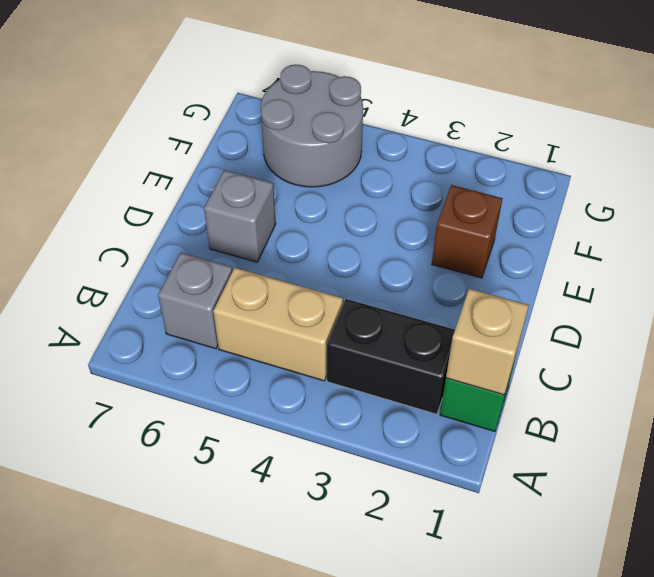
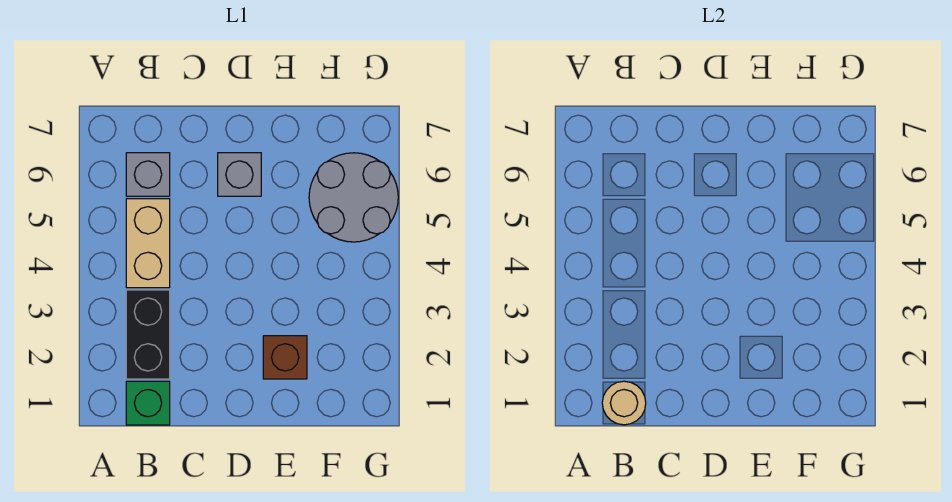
tan brick B1 level 2 -> tan round brick B1 level 2

